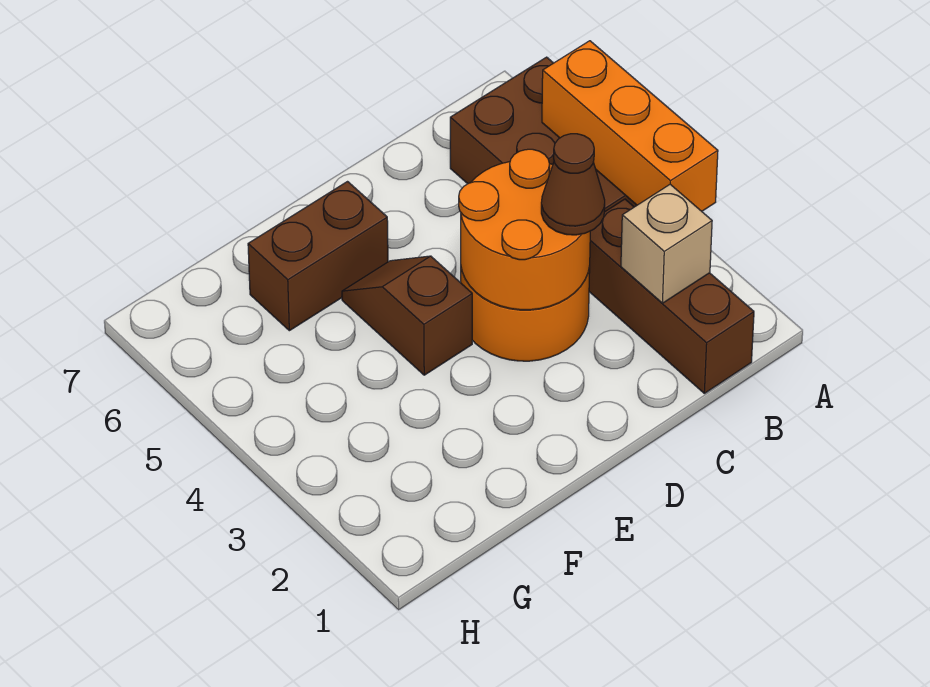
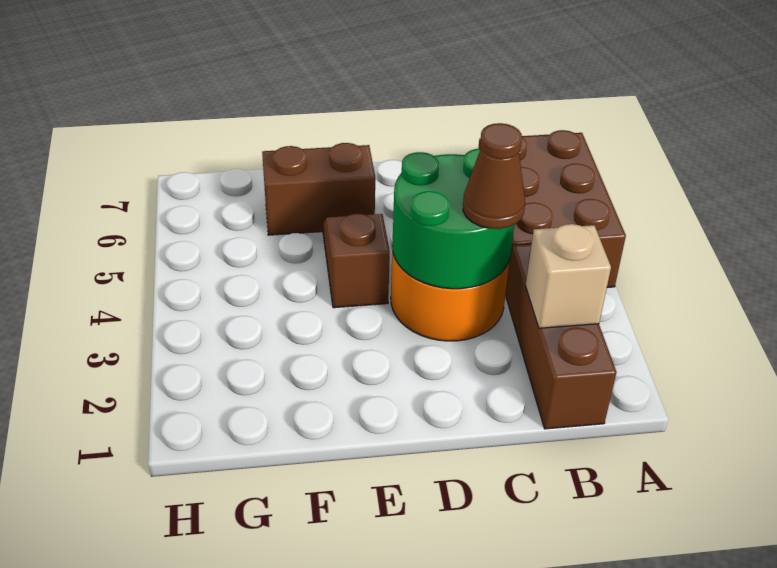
orange brick A3:A5 level 2 -> none
orange round brick C3:D4 level 2 -> green round brick C3:D4 level 2

